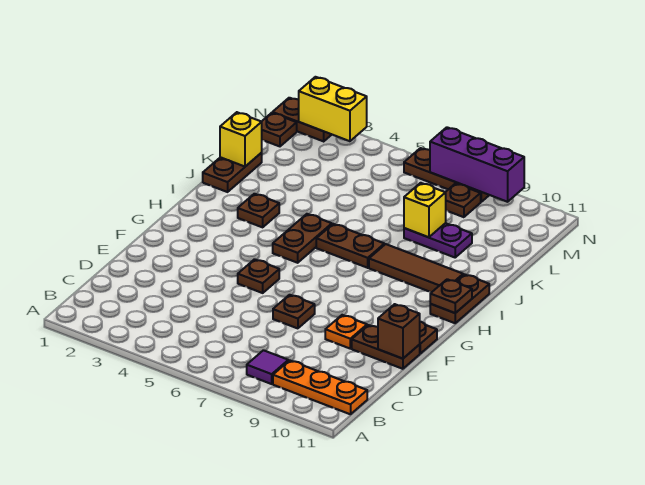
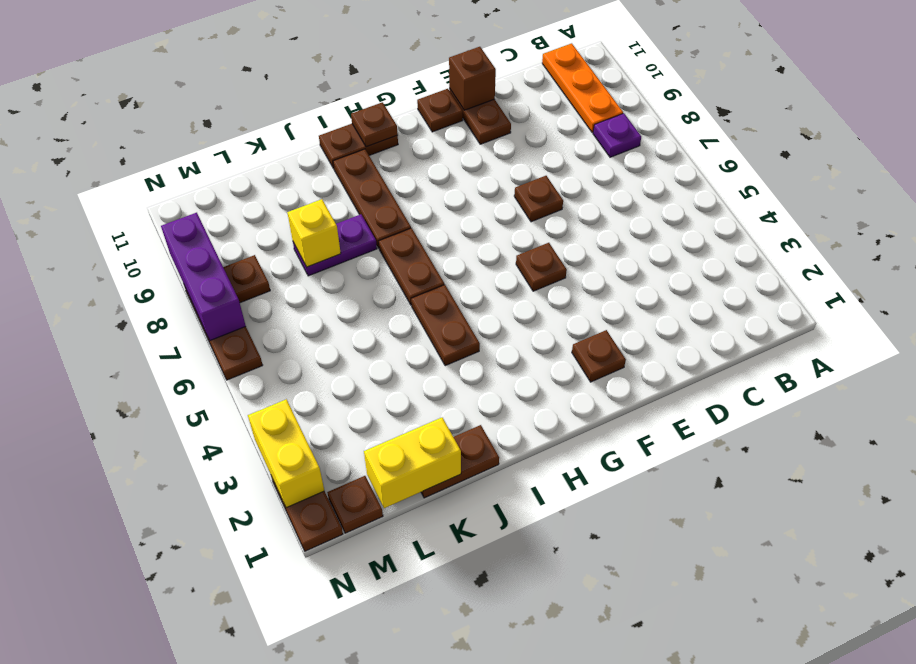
purple tile B8 level 1 -> purple plate B8 level 1
orange plate E9 level 1 -> none
brown plate H5:I5 level 1 -> brown plate I4:I5 level 1
brown plate I3 level 1 -> brown plate F2 level 1
brown tile I8:I10 level 1 -> brown plate I8:I10 level 1
yellow brick K1 level 2 -> yellow brick K1:L1 level 2
purple plate K8:K9 level 1 -> purple plate J8:K8 level 1

